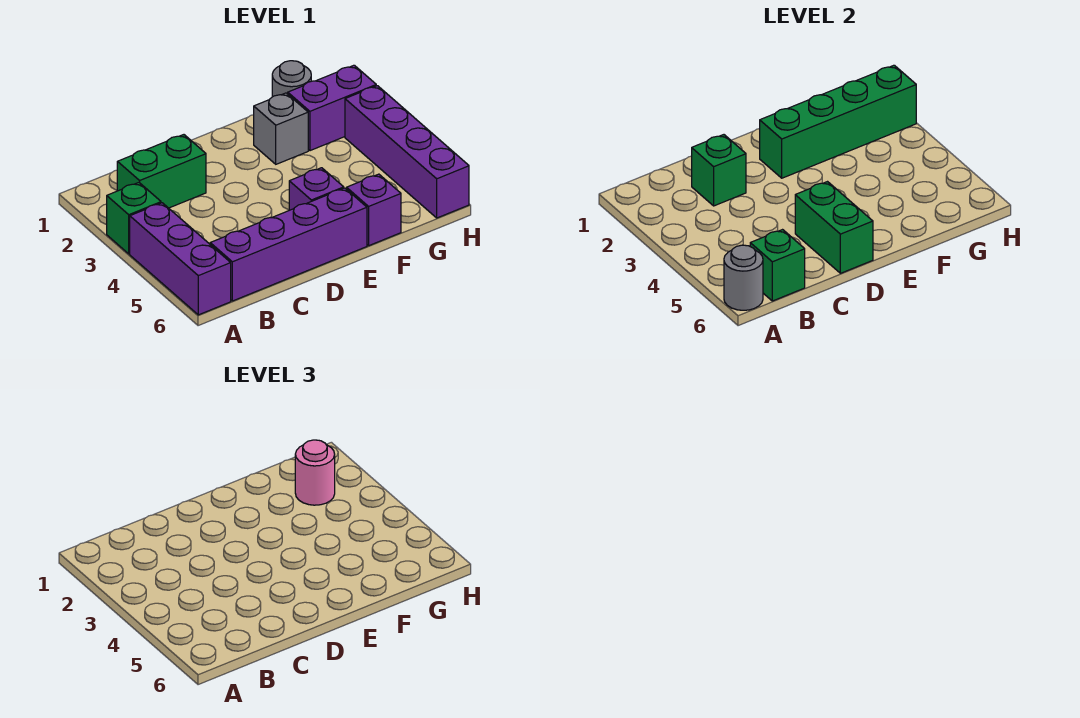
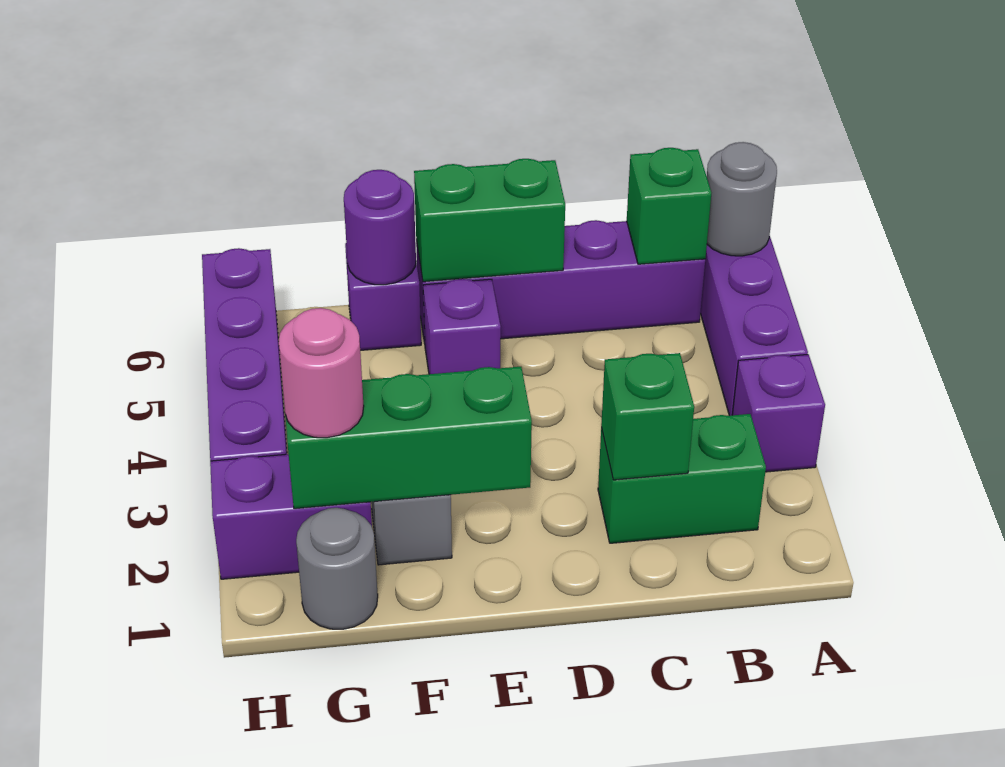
green brick A3 level 1 -> purple brick A3 level 1
green brick D5:D6 level 2 -> green brick D6:E6 level 2
green brick E2:H2 level 2 -> green brick E2:G2 level 2
none -> purple round brick F6 level 2

